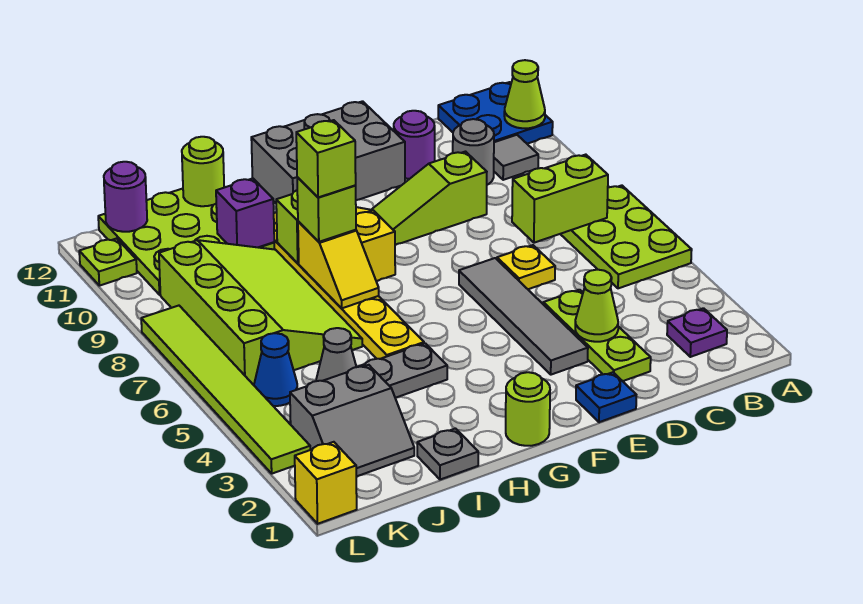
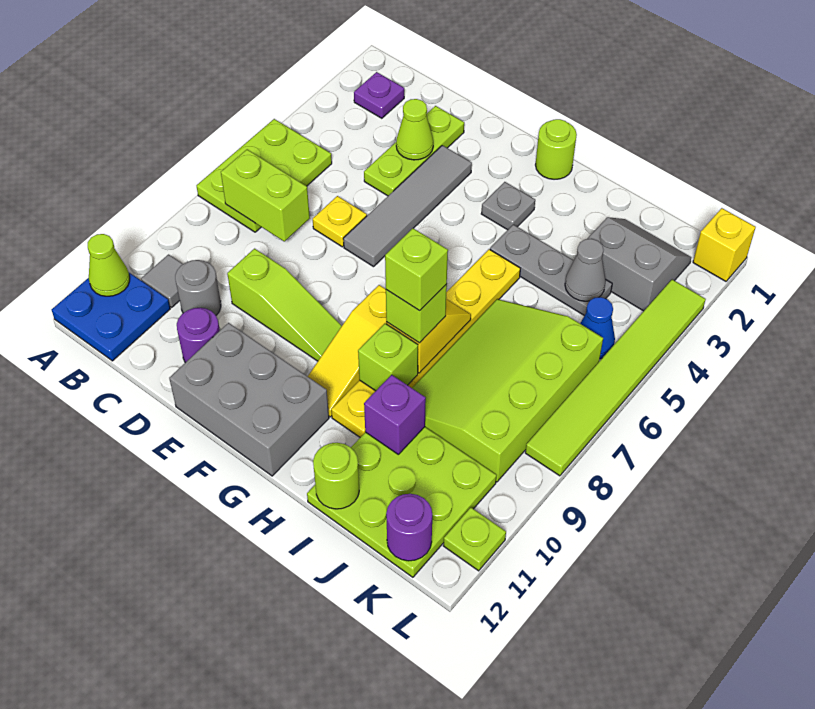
blue plate E1 level 1 -> none
grey plate I1 level 1 -> grey plate G3 level 1

